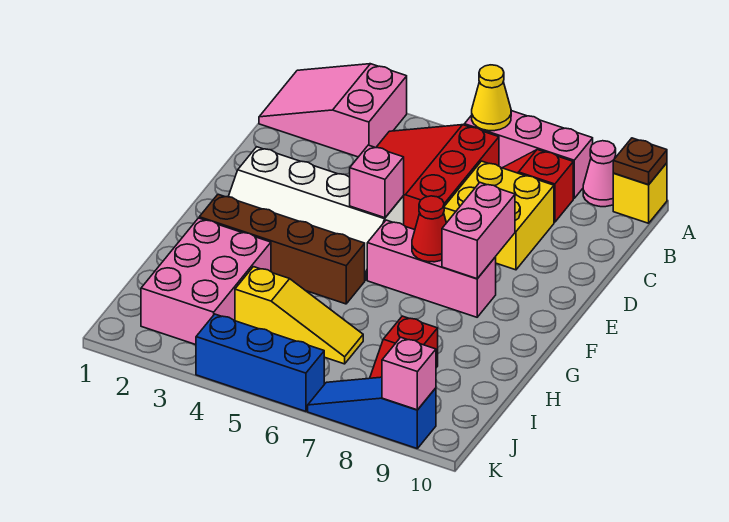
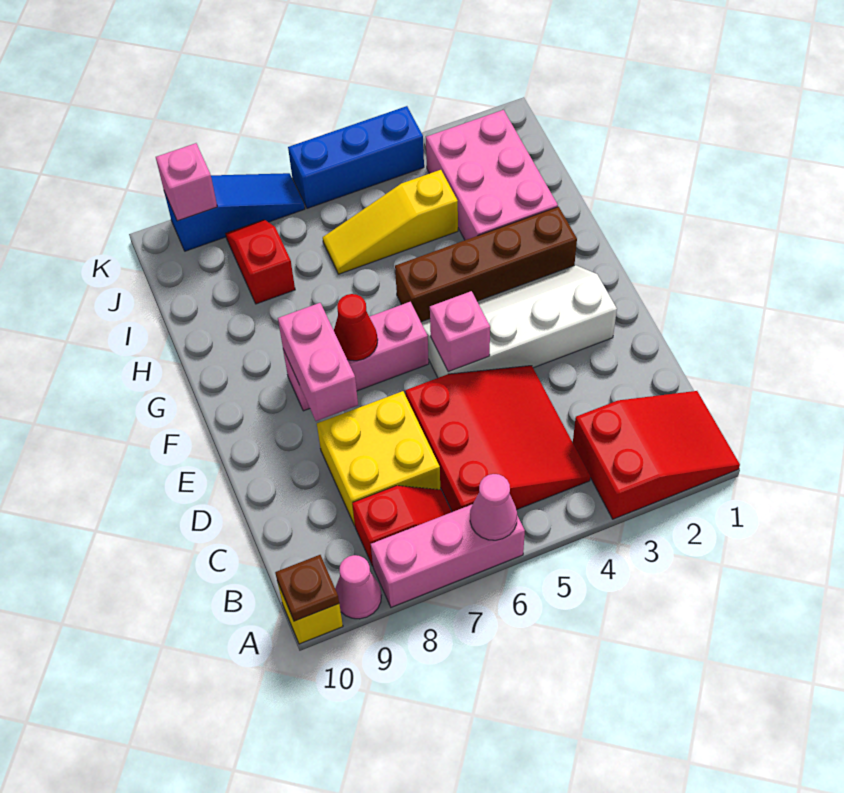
pink slope A1:B3 level 1 top 3 -> red slope A1:B3 level 1 top 3
yellow cone A6 level 2 -> pink cone A6 level 2

